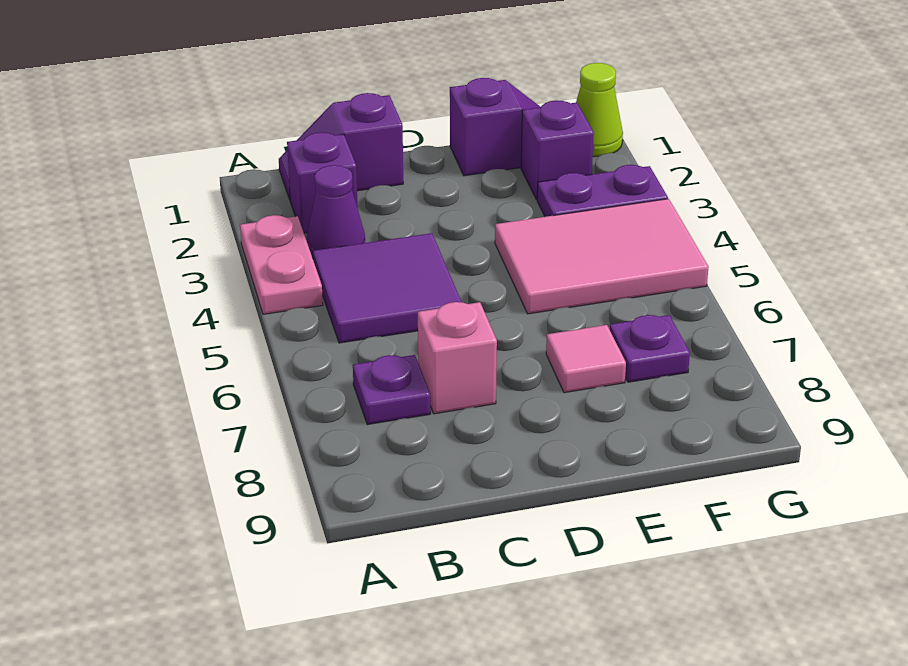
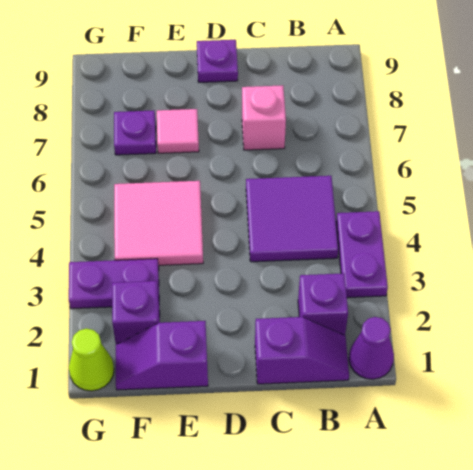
pink plate A3:A4 level 1 -> purple plate A3:A4 level 1
purple cone B3 level 1 -> purple cone A1 level 1
purple plate B7 level 1 -> purple plate D9 level 1
pink tile E4:G5 level 1 -> pink tile E4:F5 level 1

